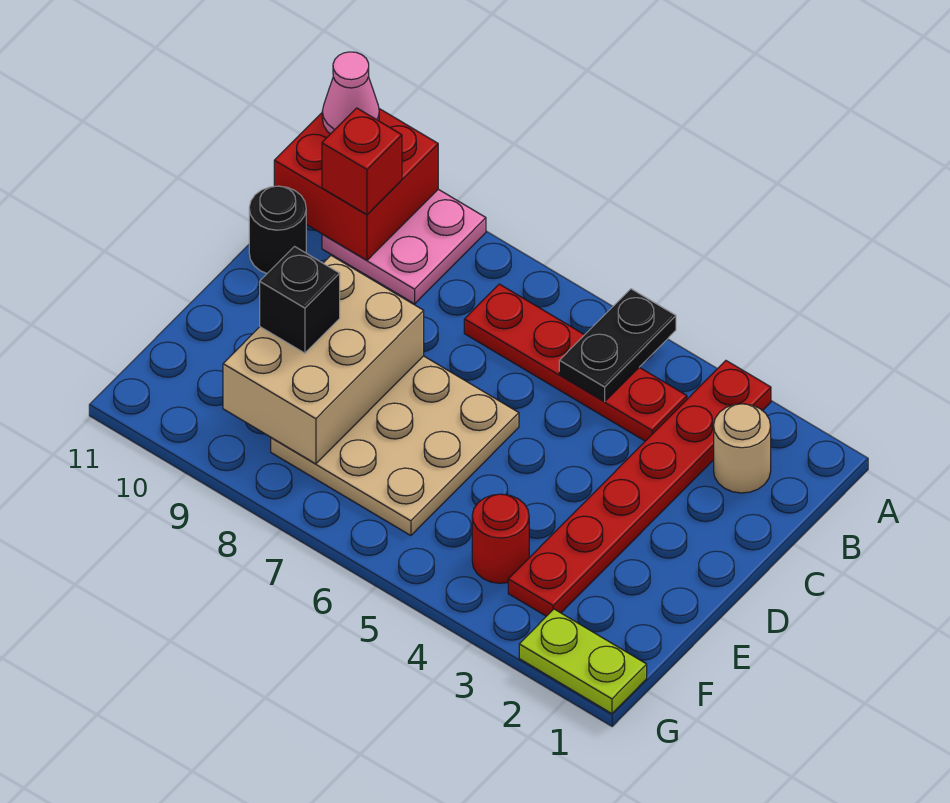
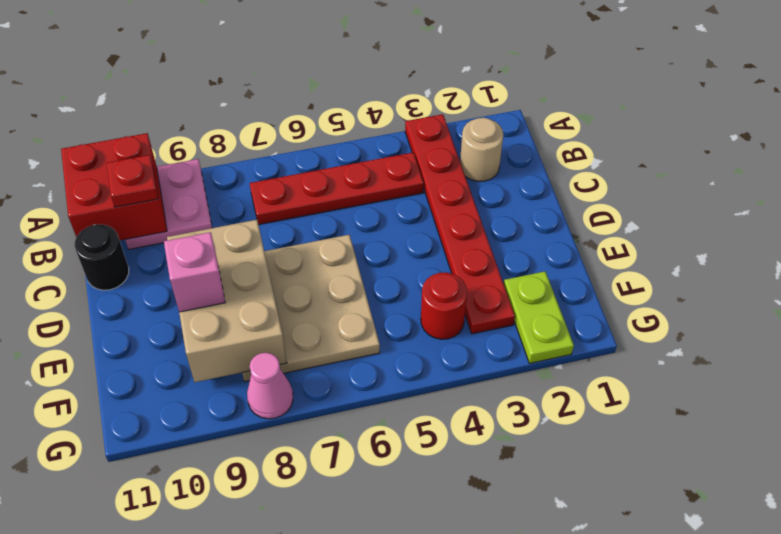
black plate A5:B5 level 2 -> none
pink cone A11 level 3 -> pink cone G8 level 1
red brick B10 level 3 -> red plate B10 level 3
black brick E9 level 3 -> pink brick E9 level 3
lime plate G1:G2 level 1 -> lime plate F2:G2 level 1

